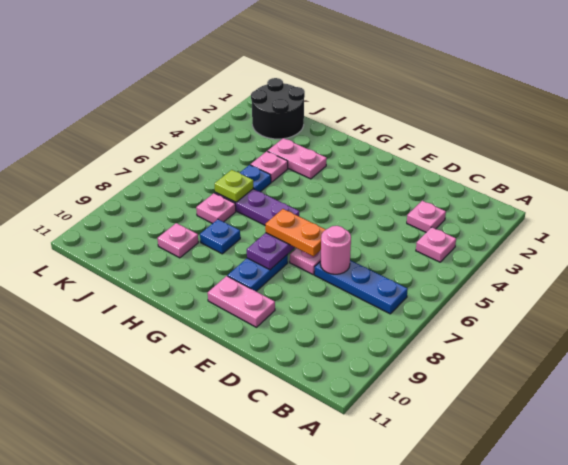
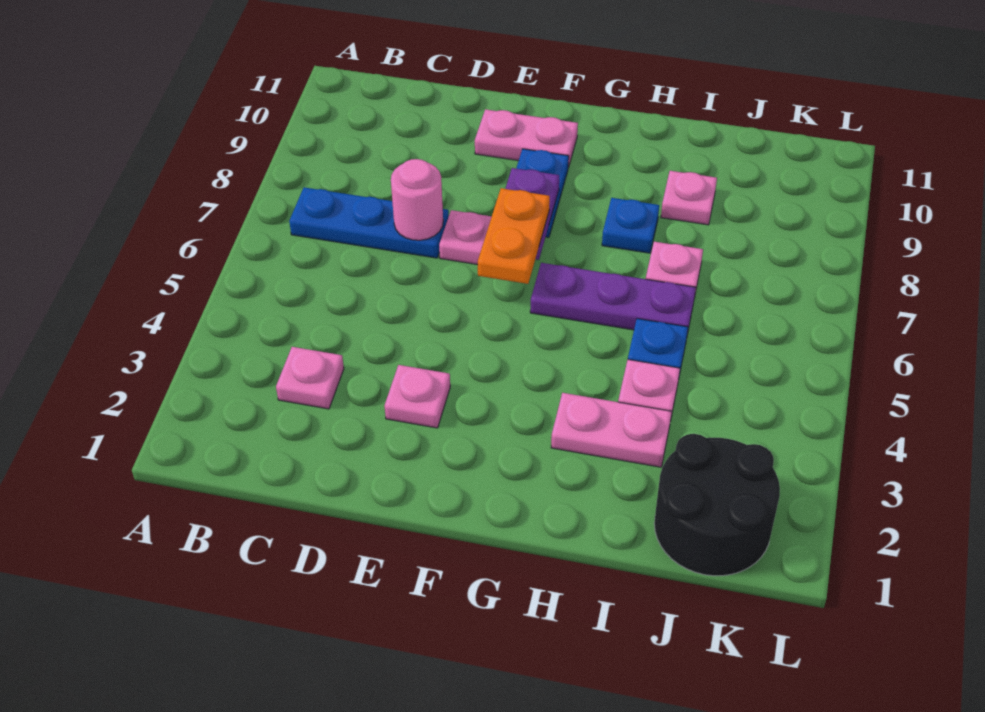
pink plate B4 level 1 -> pink plate E3 level 1
orange plate E7:F7 level 3 -> orange plate F6:F7 level 3
lime plate I6 level 2 -> none

